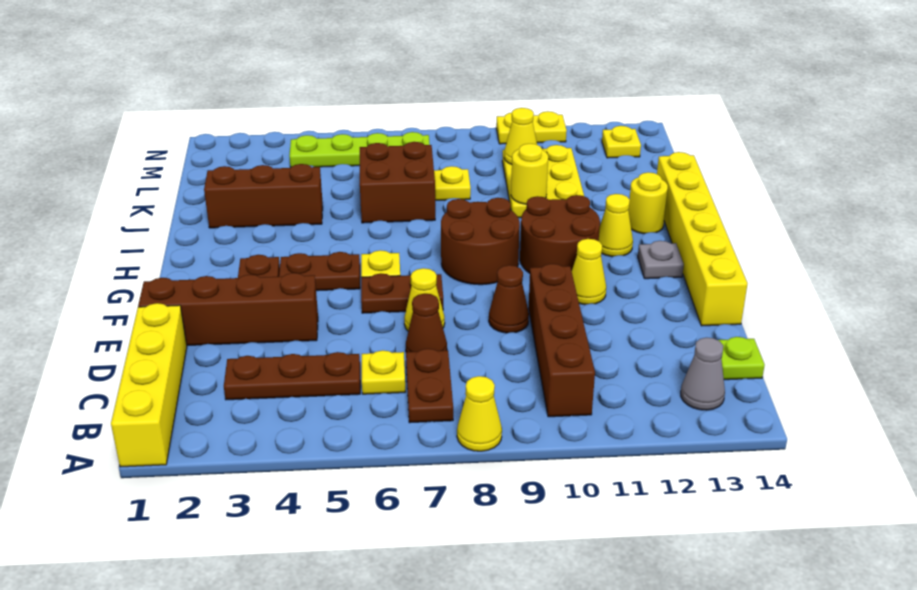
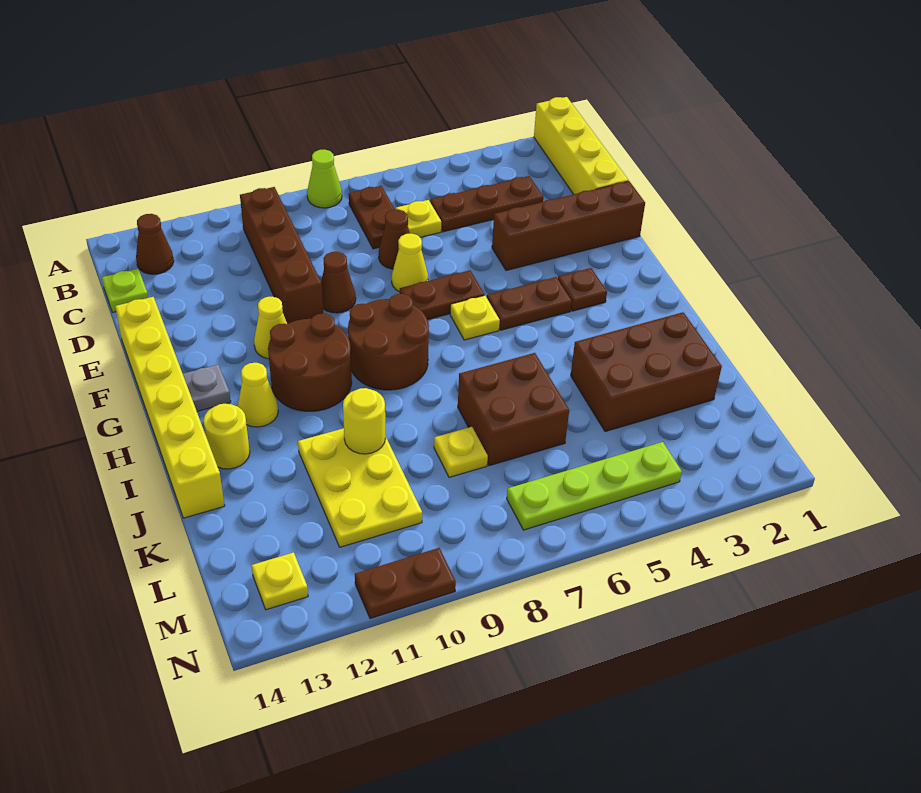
yellow cone A8 level 1 -> lime cone A8 level 1
grey cone B13 level 1 -> brown cone B13 level 1
brown brick J2:J4 level 1 -> brown brick J2:K4 level 1
yellow cone L10 level 2 -> none
yellow plate N10:N11 level 1 -> brown plate N10:N11 level 1

